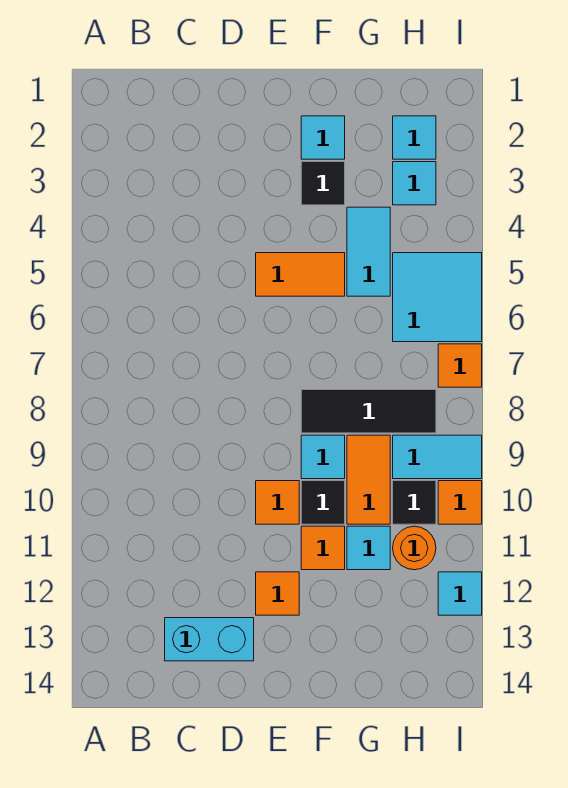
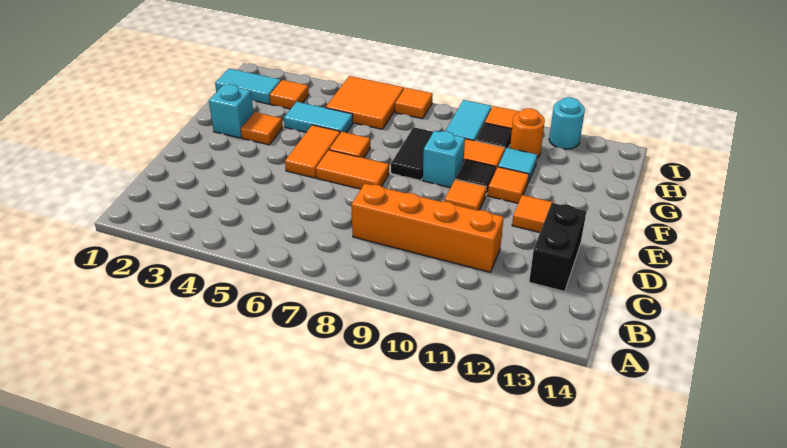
none -> orange brick C8:C11 level 1
cyan brick C13:D13 level 1 -> black brick C13:D13 level 1
none -> orange tile E6:E7 level 1
cyan tile F2 level 1 -> cyan brick F2 level 1
black tile F3 level 1 -> orange tile F3 level 1
none -> orange tile F6 level 1
black tile F8:H8 level 1 -> black tile F8:G8 level 1
cyan tile F9 level 1 -> cyan brick F9 level 1
cyan tile H2 level 1 -> cyan tile H1:H2 level 1
cyan tile H3 level 1 -> orange tile H3 level 1
cyan tile H5:I6 level 1 -> orange tile H5:I6 level 1
cyan tile I12 level 1 -> cyan round brick I12 level 1

